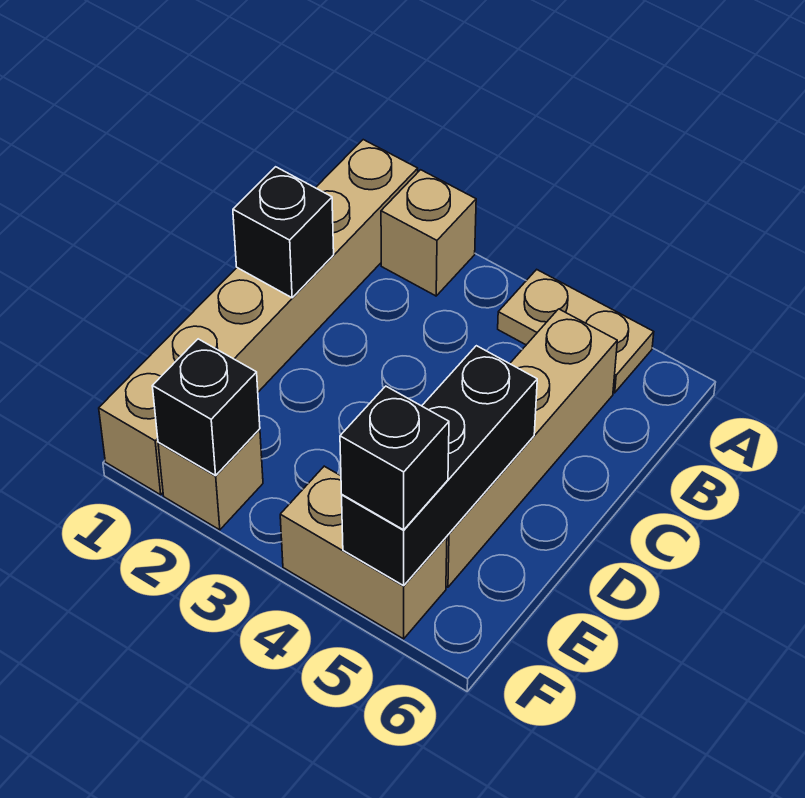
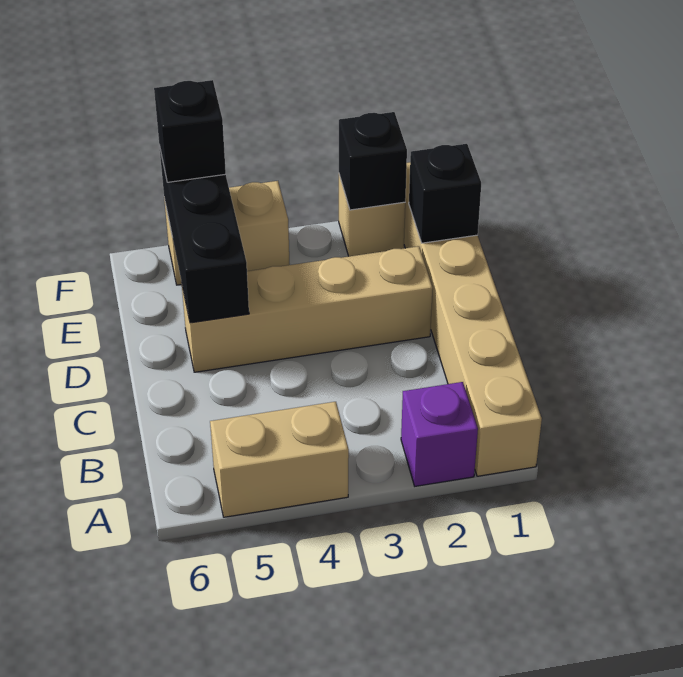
tan brick A2 level 1 -> purple brick A2 level 1
tan plate A4:A5 level 1 -> tan brick A4:A5 level 1
tan brick B5:E5 level 1 -> tan brick D2:D5 level 1
black brick C1 level 2 -> black brick E1 level 2

